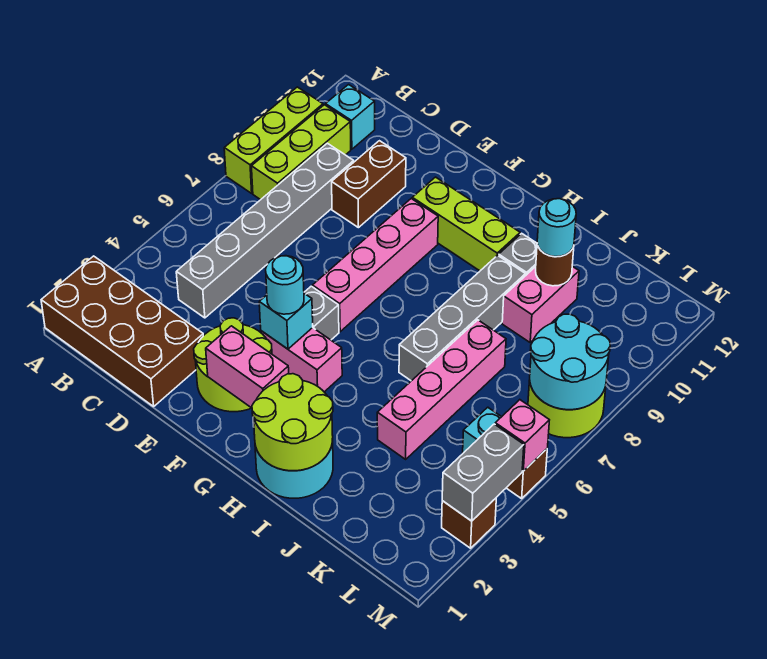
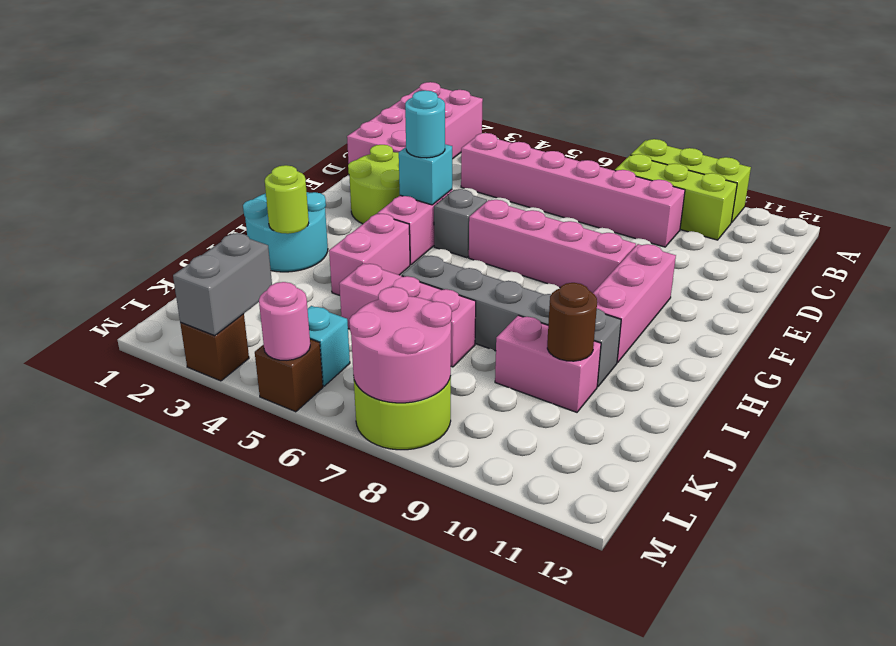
brown brick A1:D2 level 1 -> pink brick A1:D2 level 1
cyan brick B11 level 1 -> none
grey brick C4:C9 level 1 -> pink brick C4:C9 level 1
brown brick D9:D10 level 1 -> none
pink brick F2:G2 level 2 -> pink brick H4:I4 level 1
lime brick F10:H10 level 1 -> pink brick F10:H10 level 1
lime round brick H1:I2 level 2 -> lime round brick I2 level 2
pink brick J4:J7 level 1 -> pink brick J5:J7 level 1
cyan round brick J10 level 3 -> none
cyan round brick L7:M8 level 2 -> pink round brick L7:M8 level 2
grey brick M3:M4 level 2 -> grey brick L3:M3 level 2
pink brick M5 level 2 -> pink round brick M5 level 2

